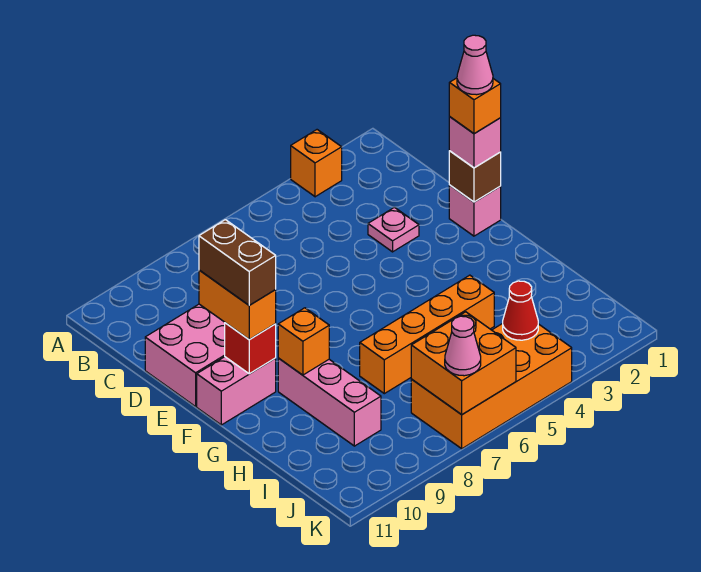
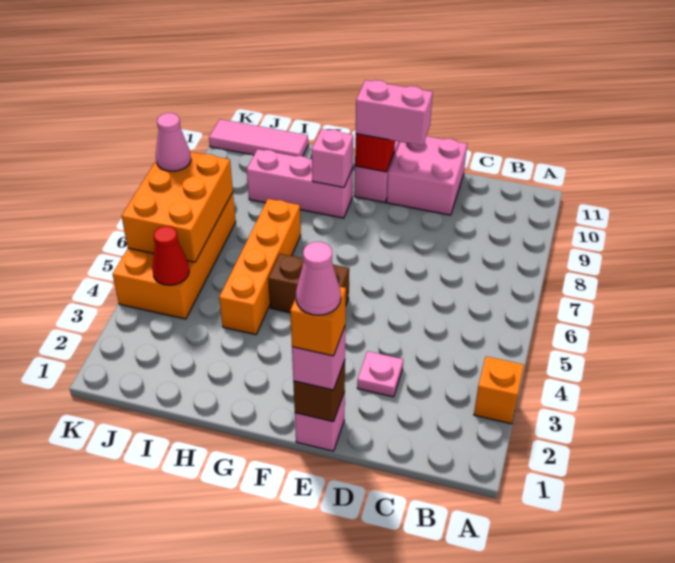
orange brick E10:F10 level 3 -> pink brick E10:F10 level 3
brown brick E10:F10 level 4 -> brown brick F5:G5 level 1
orange brick G9 level 2 -> pink brick G9 level 2
none -> pink tile I11:K11 level 1
orange brick J6:K7 level 2 -> orange brick J5:K7 level 2

